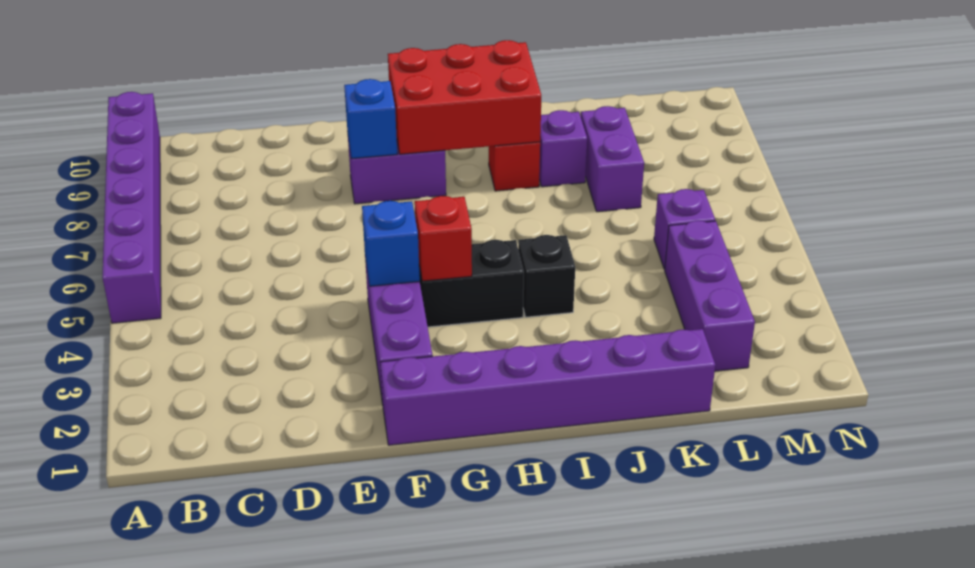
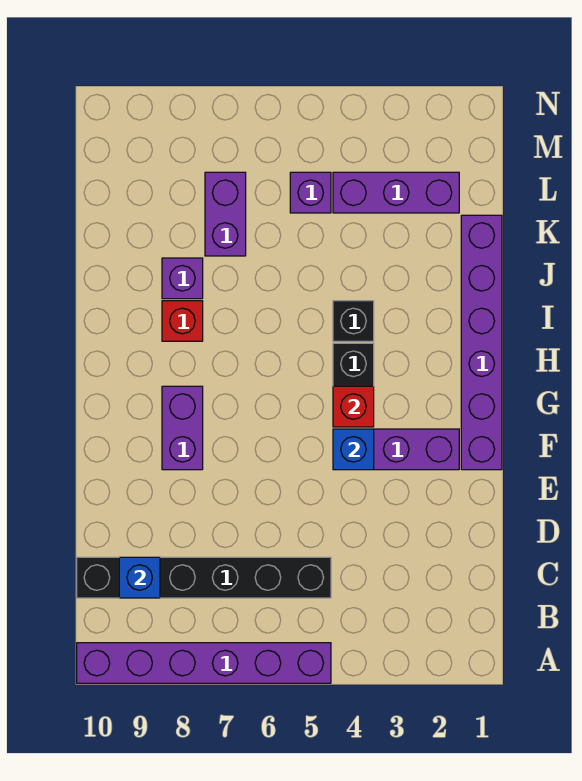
none -> black brick C5:C10 level 1
blue brick F8 level 2 -> blue brick C9 level 2
red brick G8:I9 level 2 -> none
purple brick K7:K8 level 1 -> purple brick K7:L7 level 1

